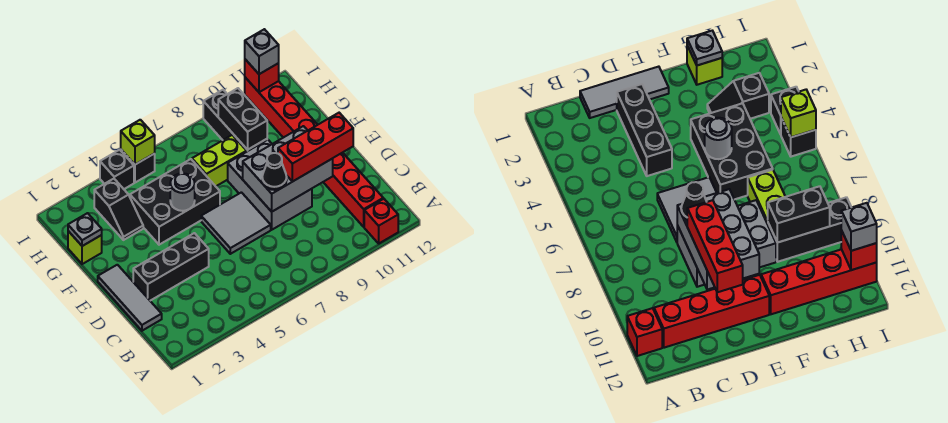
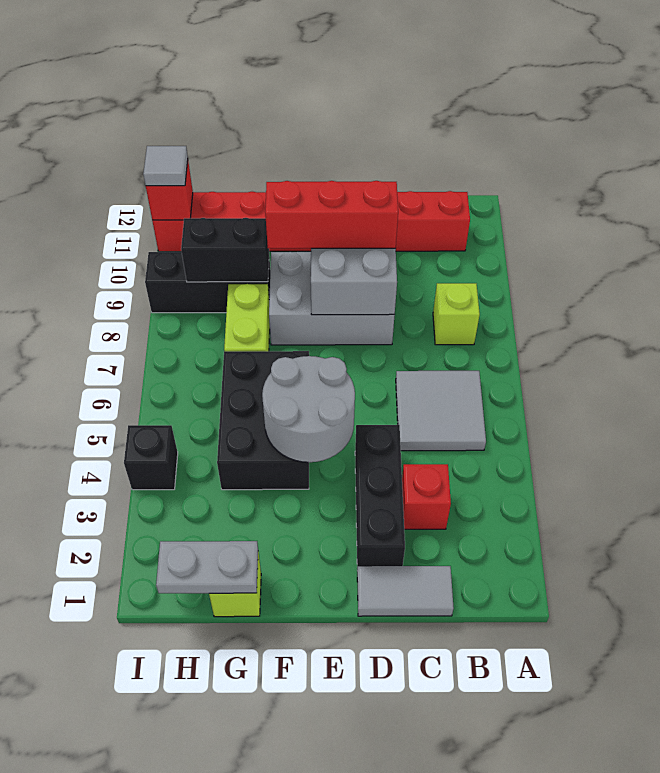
red brick A11 level 1 -> red brick C3 level 1
grey tile C1:E1 level 1 -> grey tile C1:D1 level 1
grey tile D6:E7 level 1 -> grey tile B5:C6 level 1
black cone D8 level 3 -> none
red brick D9:D11 level 3 -> red brick D9:F9 level 3
grey round brick F5 level 2 -> grey round brick E4:F5 level 2
grey plate G1 level 2 -> grey plate G1:H1 level 2
black slope G3:H3 level 1 top H -> none
black brick I5 level 1 -> none
lime brick I5 level 2 -> lime brick B8 level 1
grey brick I11 level 3 -> grey tile I11 level 3

